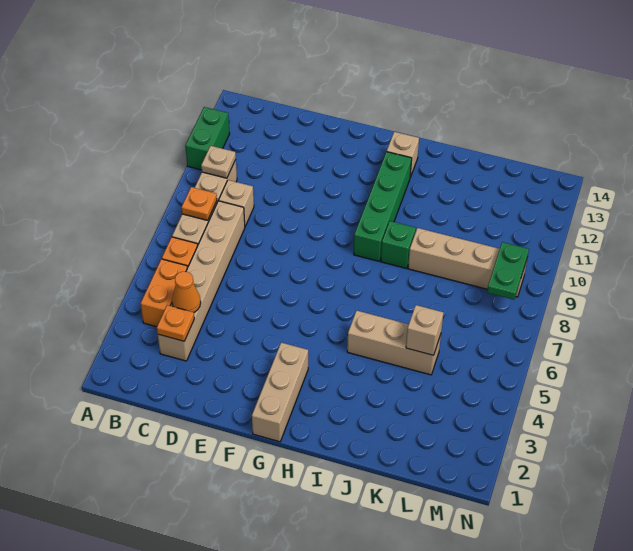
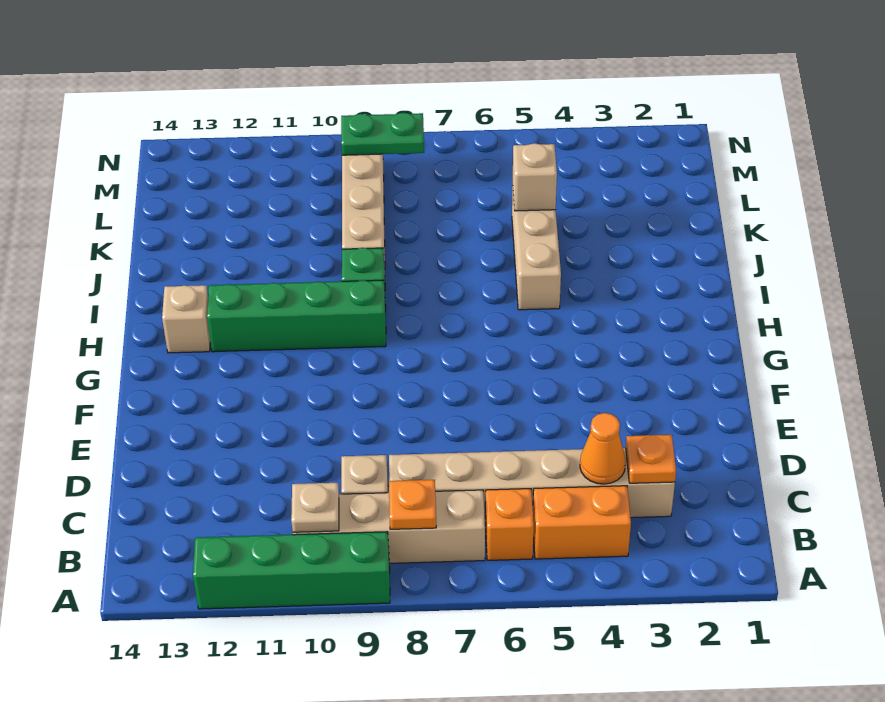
green brick A11:A12 level 1 -> green brick A9:A12 level 1
tan brick G1:G3 level 1 -> none

